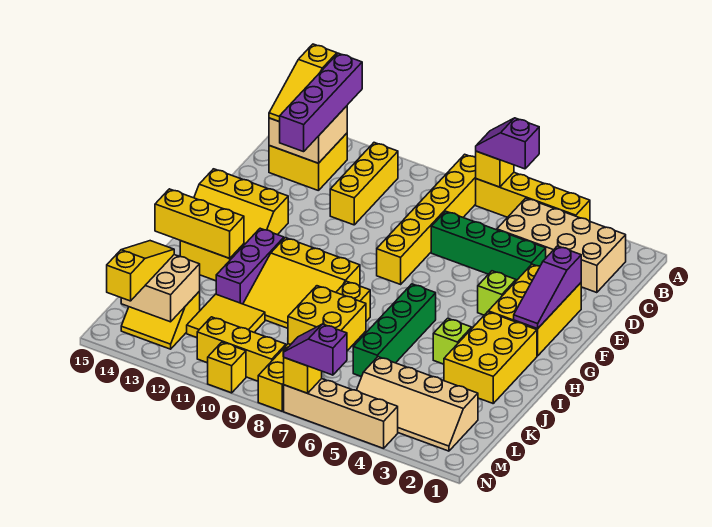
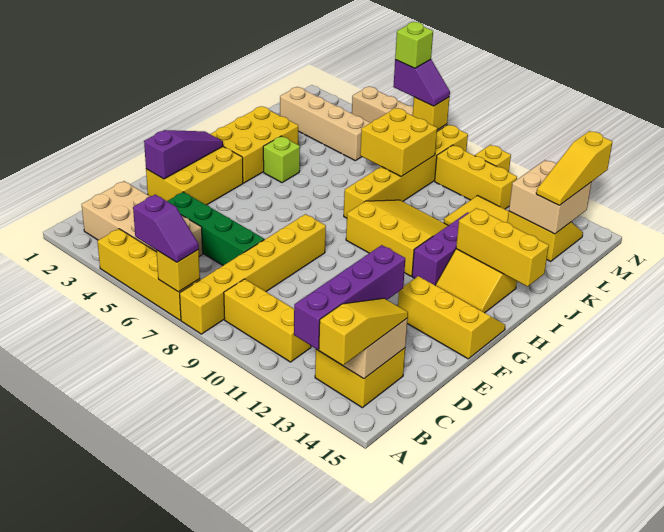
yellow brick B11:D11 level 1 -> yellow brick B9:B11 level 1
lime brick F4 level 1 -> lime brick N6 level 4
green brick H6:K6 level 1 -> none

